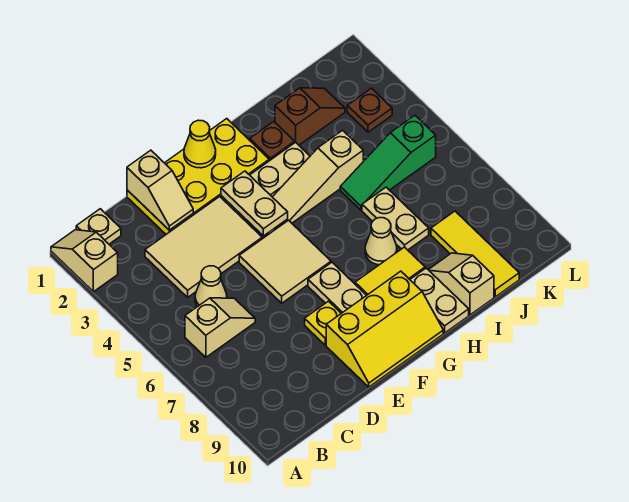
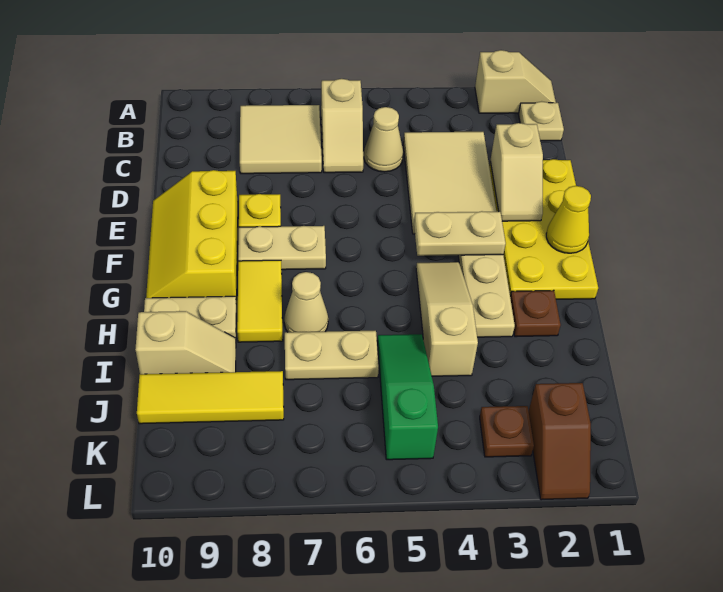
tan slope D1:D2 level 2 top 1 -> tan slope D2:E2 level 2 top D
tan tile E5:F6 level 1 -> tan tile B7:C8 level 1
brown slope I2:J2 level 1 top I -> brown slope K2:L2 level 1 top K

